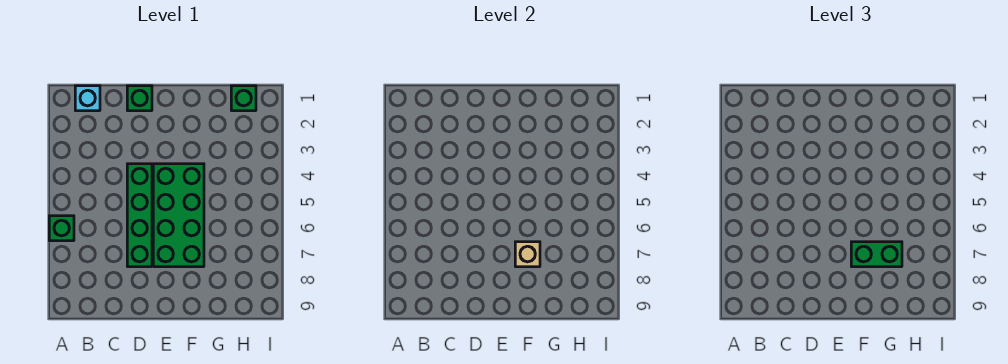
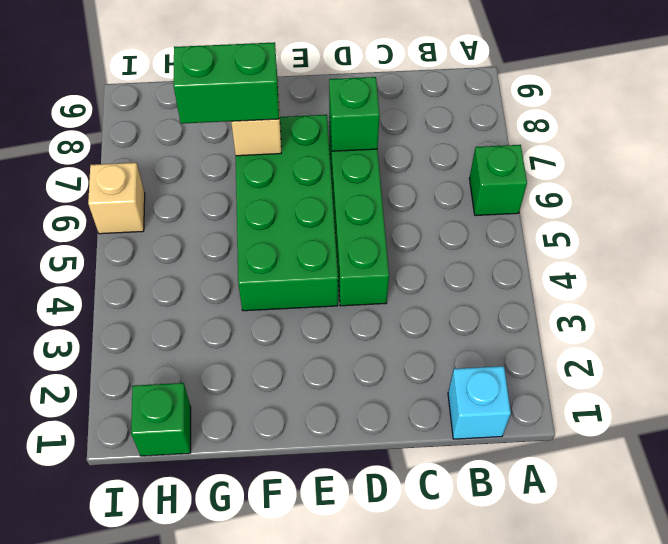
green brick D1 level 1 -> green brick D7 level 2
none -> tan brick I6 level 1

